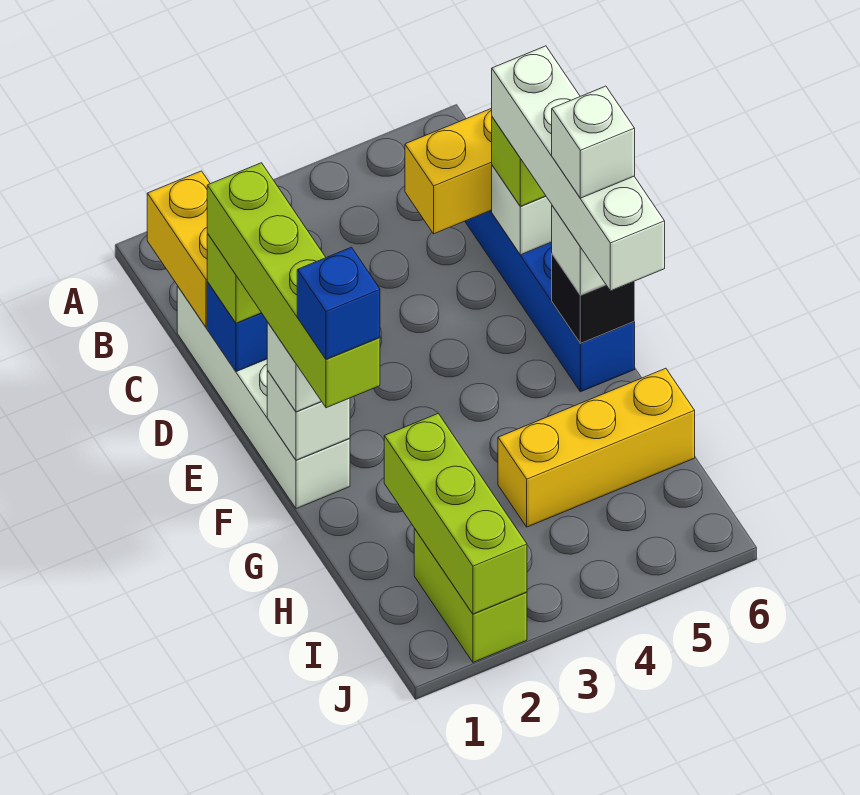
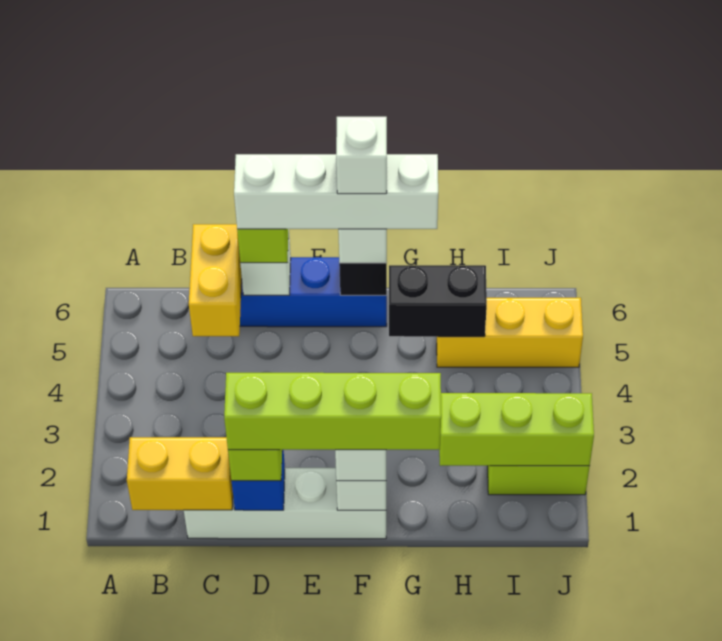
blue brick G1 level 5 -> none
none -> black brick G5:H5 level 2
yellow brick H4:H6 level 1 -> yellow brick H5:J5 level 1

